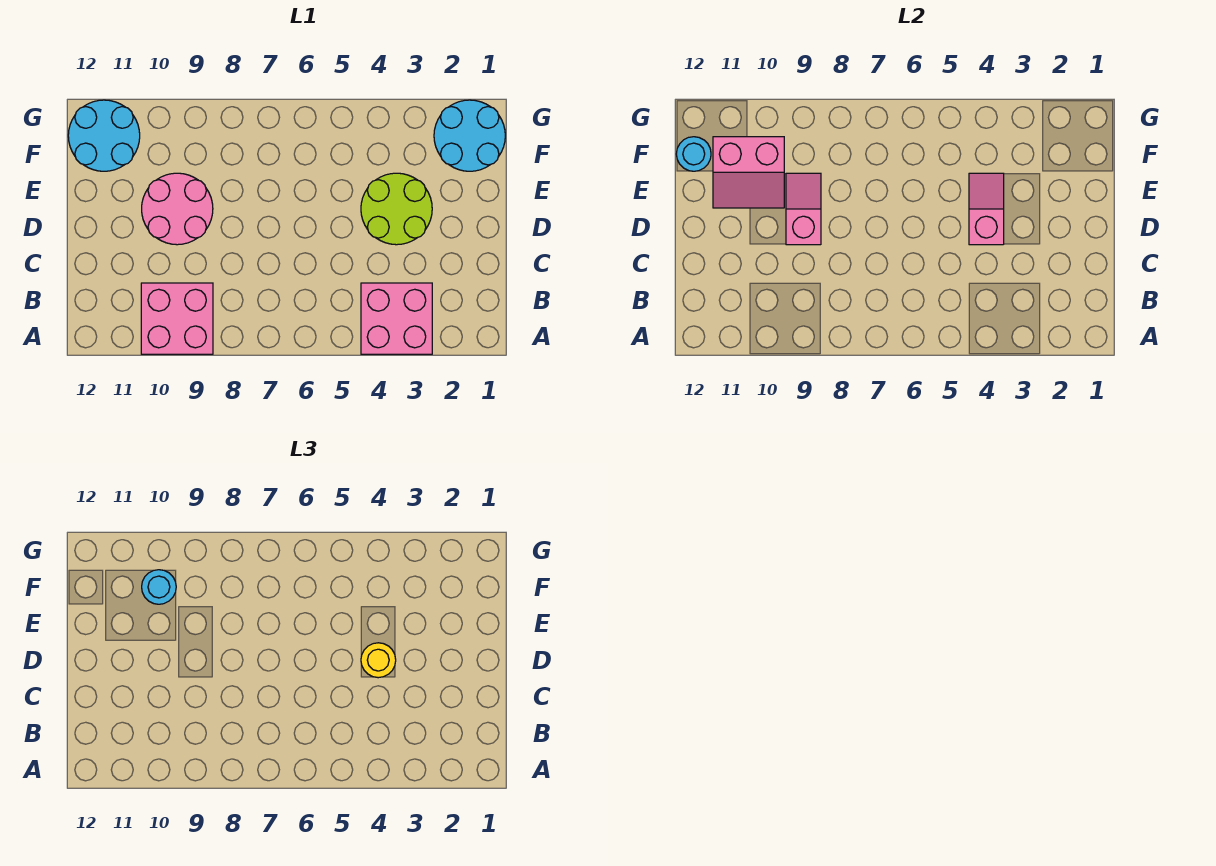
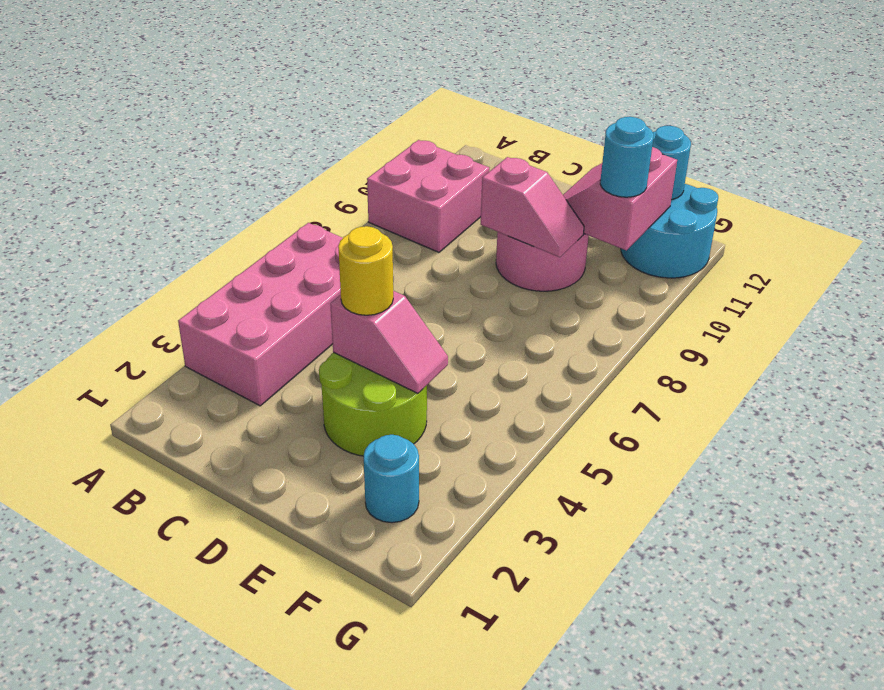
pink brick A3:B4 level 1 -> pink brick A3:B6 level 1
cyan round brick F1:G2 level 1 -> cyan round brick F2 level 1

